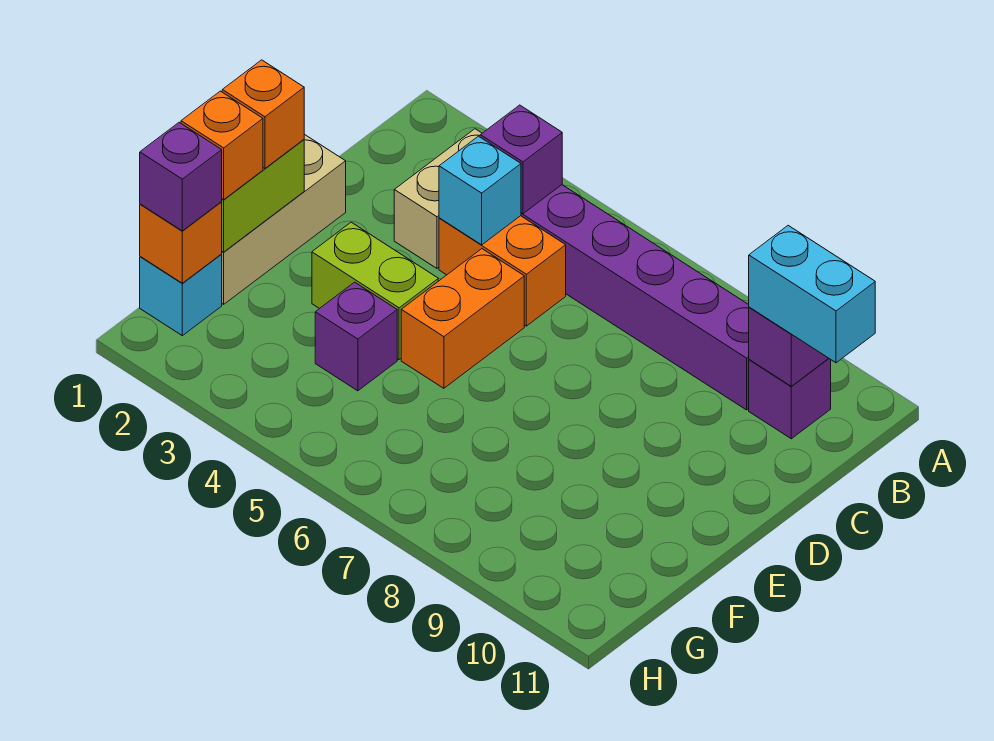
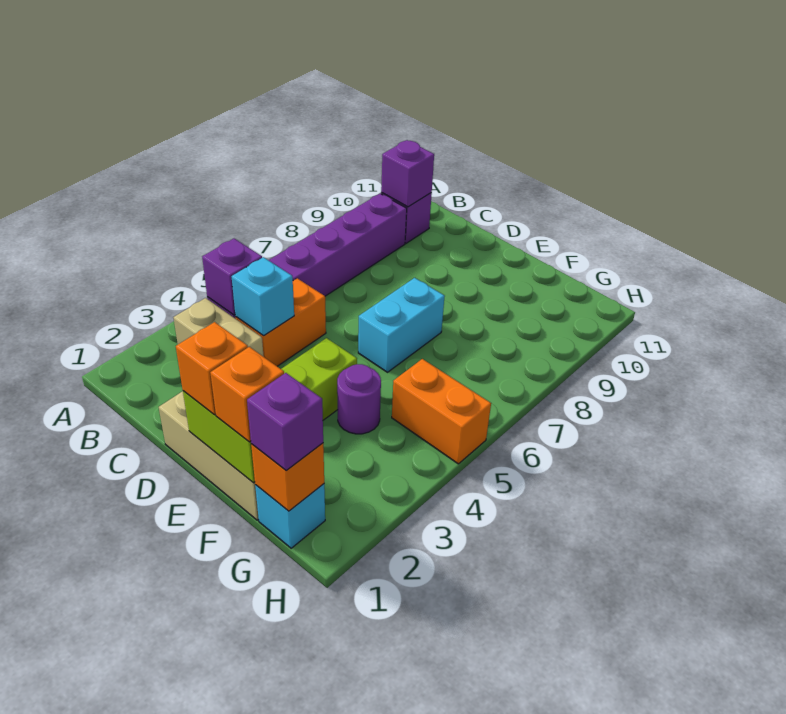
cyan brick B10:B11 level 3 -> cyan brick E6:E7 level 1
orange brick D5:E5 level 1 -> orange brick G5:H5 level 1
purple brick F4 level 1 -> purple round brick F4 level 1

